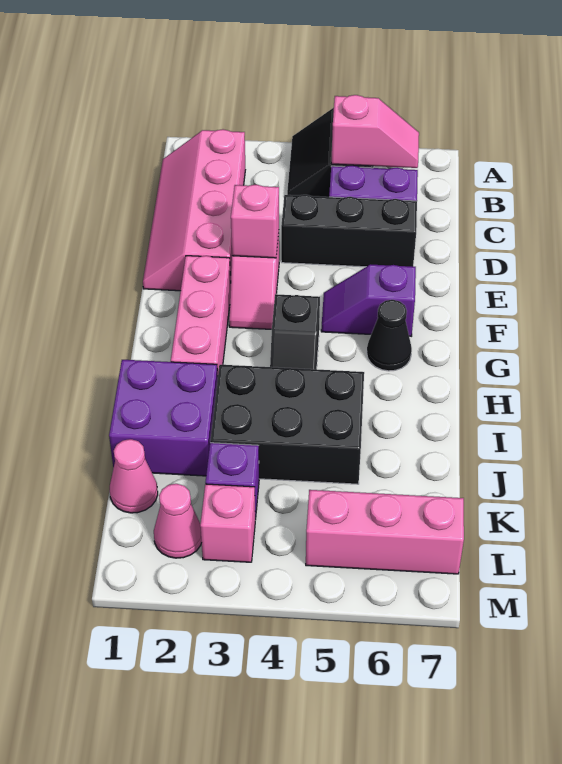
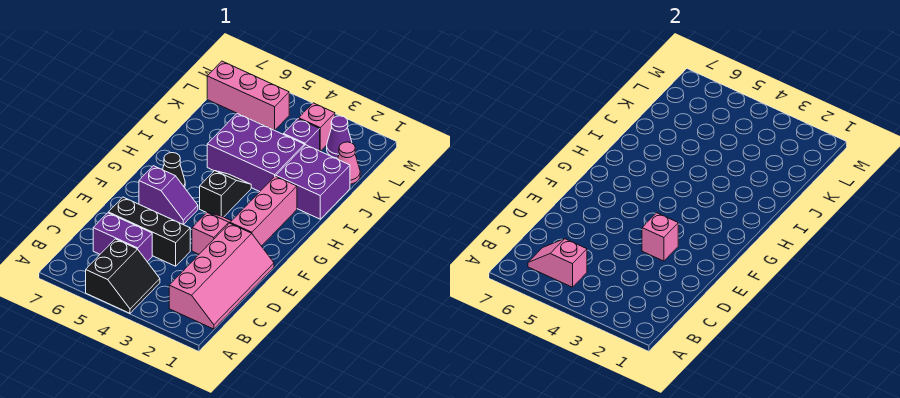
black brick I3:J5 level 1 -> purple brick I3:J5 level 1
pink cone L2 level 1 -> purple cone L2 level 1

